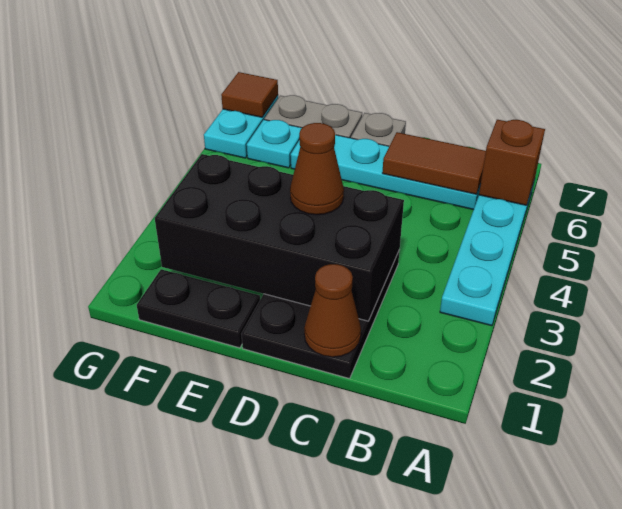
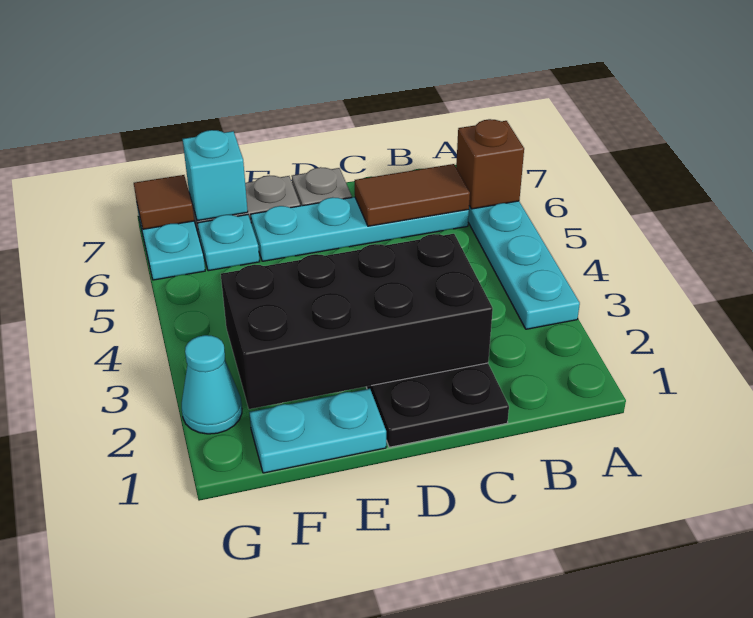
brown cone C1 level 2 -> none
brown cone D3 level 3 -> none
black plate E1:F1 level 1 -> cyan plate E1:F1 level 1
none -> cyan brick F7 level 2
none -> cyan cone G2 level 1

